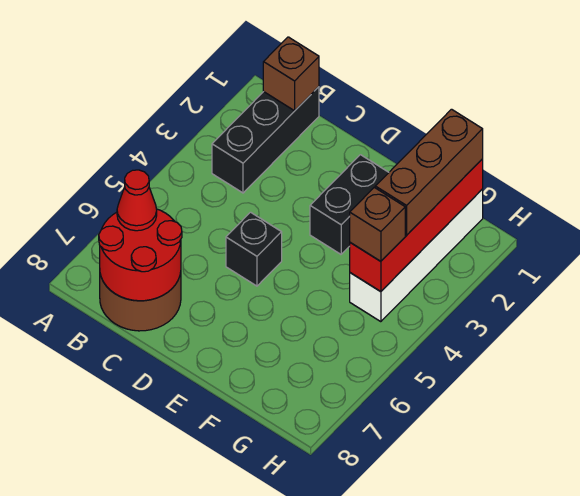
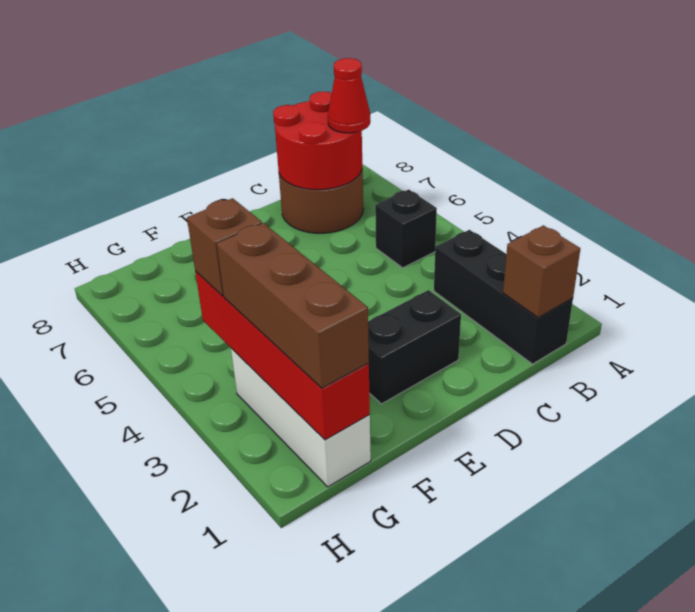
black brick D5 level 1 -> black brick B5 level 1
black brick E2:E3 level 1 -> black brick D2:E2 level 1
white brick G1:G4 level 1 -> white brick G1:G3 level 1

